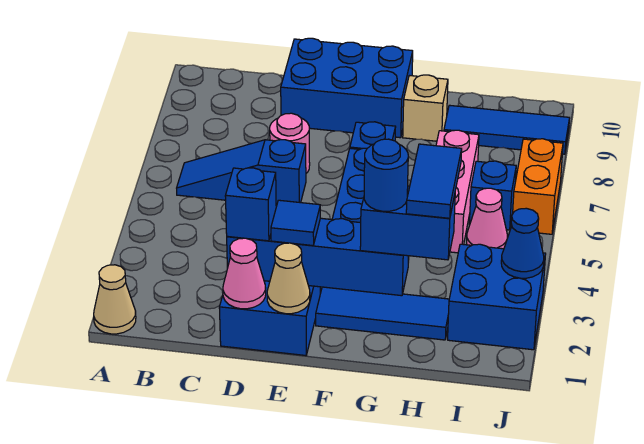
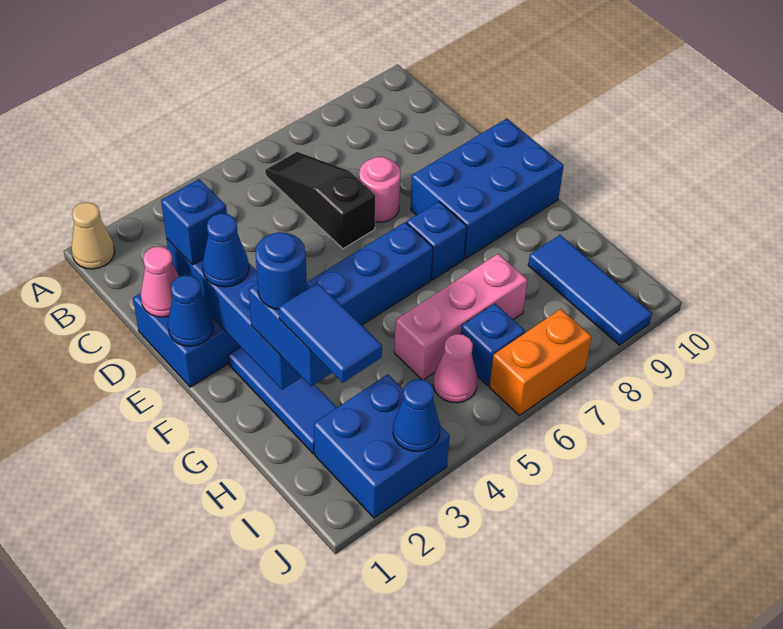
blue slope B6:D6 level 1 top D -> black slope B6:D6 level 1 top D
blue brick D9:F10 level 1 -> blue brick E8:F10 level 1
tan cone E1 level 2 -> blue cone E1 level 2
blue tile E2 level 3 -> blue cone E2 level 3
tan brick G9 level 1 -> none
blue tile H2:H3 level 4 -> blue tile H2:I2 level 4

